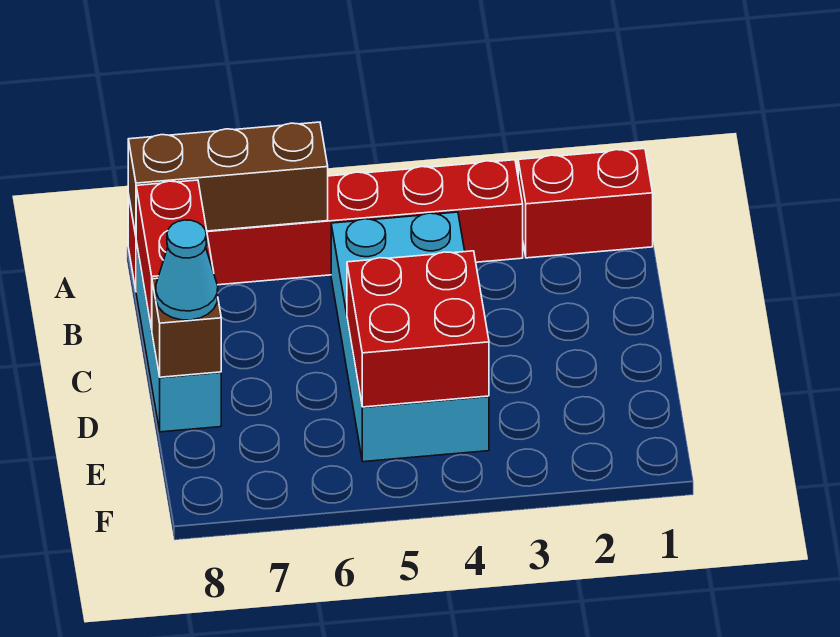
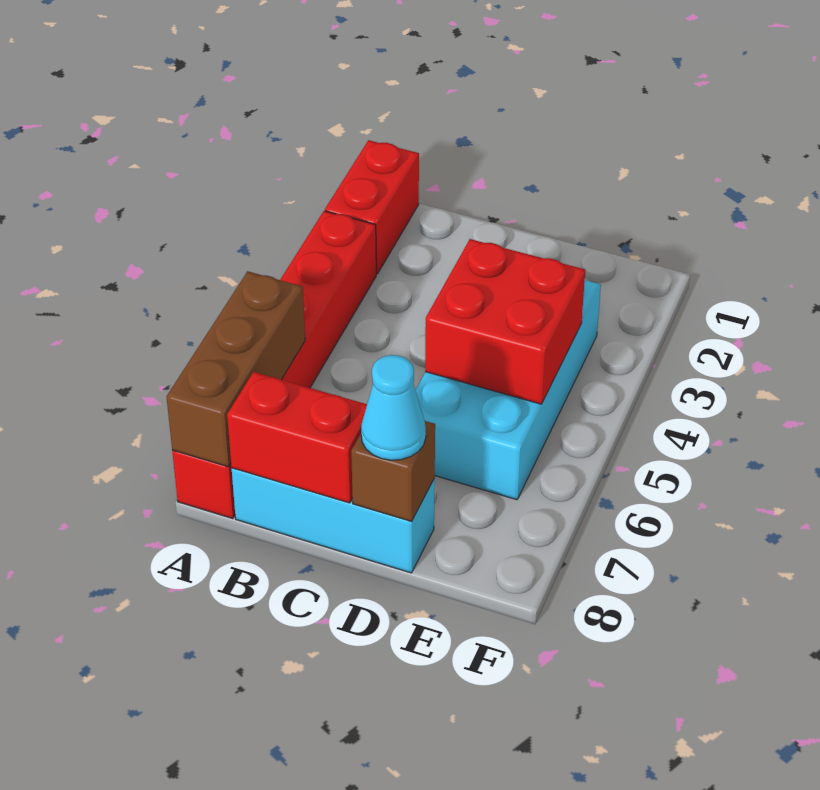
cyan brick B4:E5 level 1 -> cyan brick D3:E6 level 1

